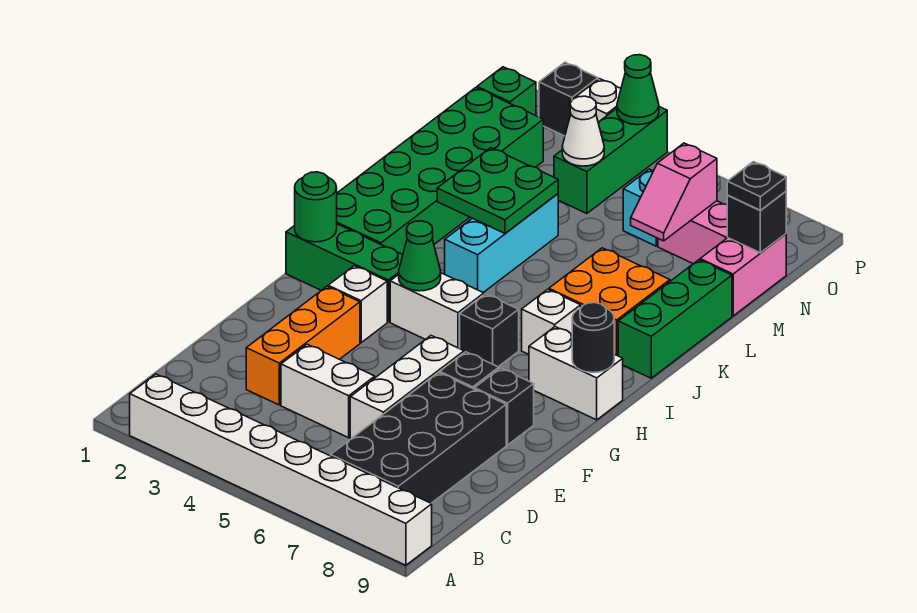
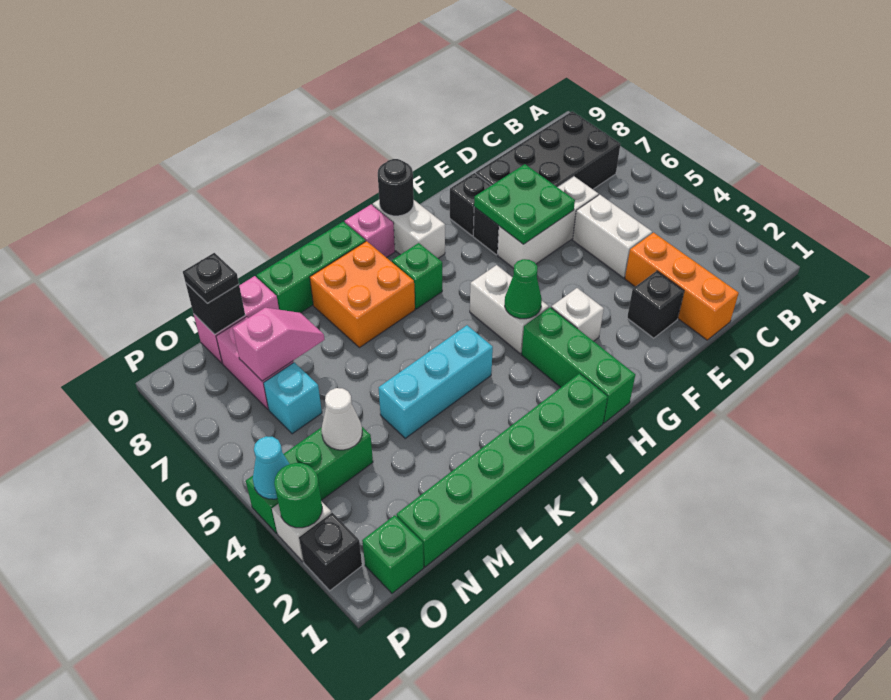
white brick A2:A9 level 1 -> none
orange brick D3:F3 level 1 -> orange brick D1:D3 level 1
green round brick H1 level 2 -> green round brick P3 level 2
black brick H6 level 1 -> black brick E2 level 1
green brick I1:N2 level 1 -> green brick I1:N1 level 1
white brick I7 level 1 -> green brick I7 level 1
none -> pink brick I9 level 1
green plate K3:L4 level 2 -> green plate E6:F7 level 2
green cone P4 level 2 -> cyan cone P4 level 2

